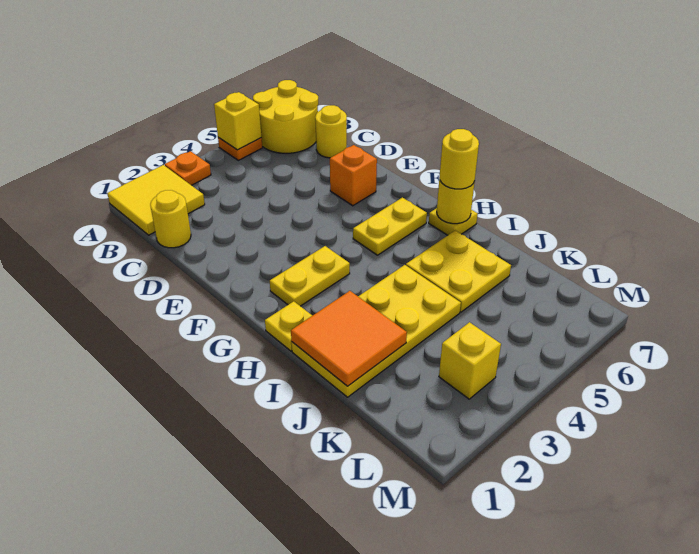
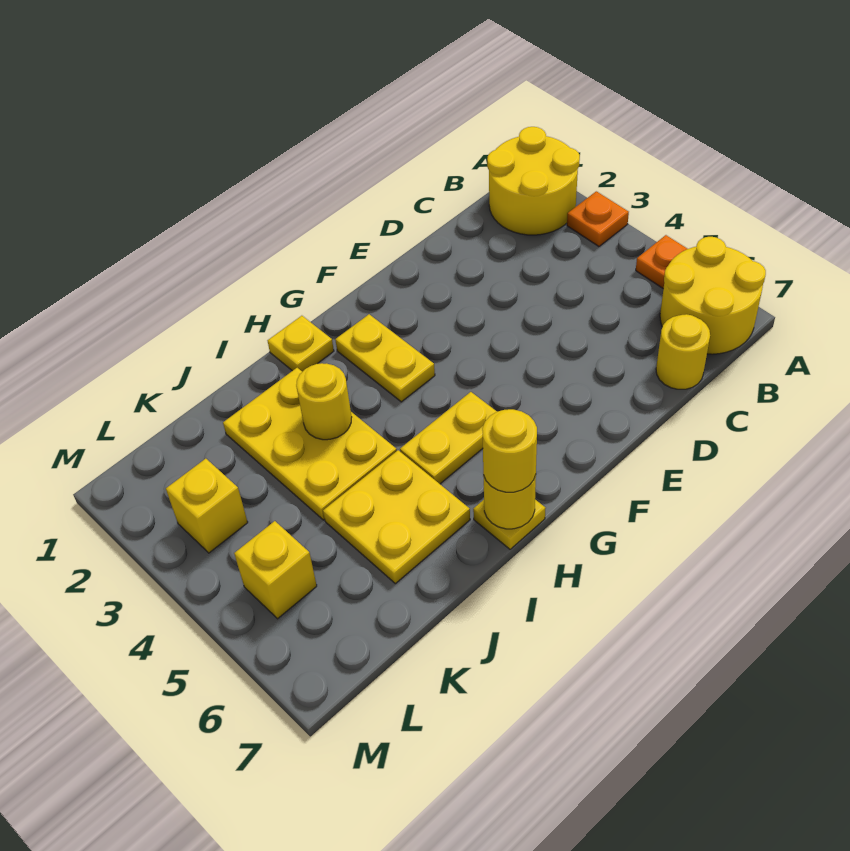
yellow tile A1:B2 level 1 -> yellow round brick A1:B2 level 1
yellow brick A5 level 2 -> yellow brick L5 level 1
yellow round brick C1 level 1 -> yellow round brick I3 level 2
orange brick E6 level 1 -> none
yellow plate G5:G6 level 1 -> yellow plate G5:H5 level 1
yellow plate I1:J4 level 1 -> yellow plate I2:J4 level 1
orange tile I1:J2 level 2 -> none

